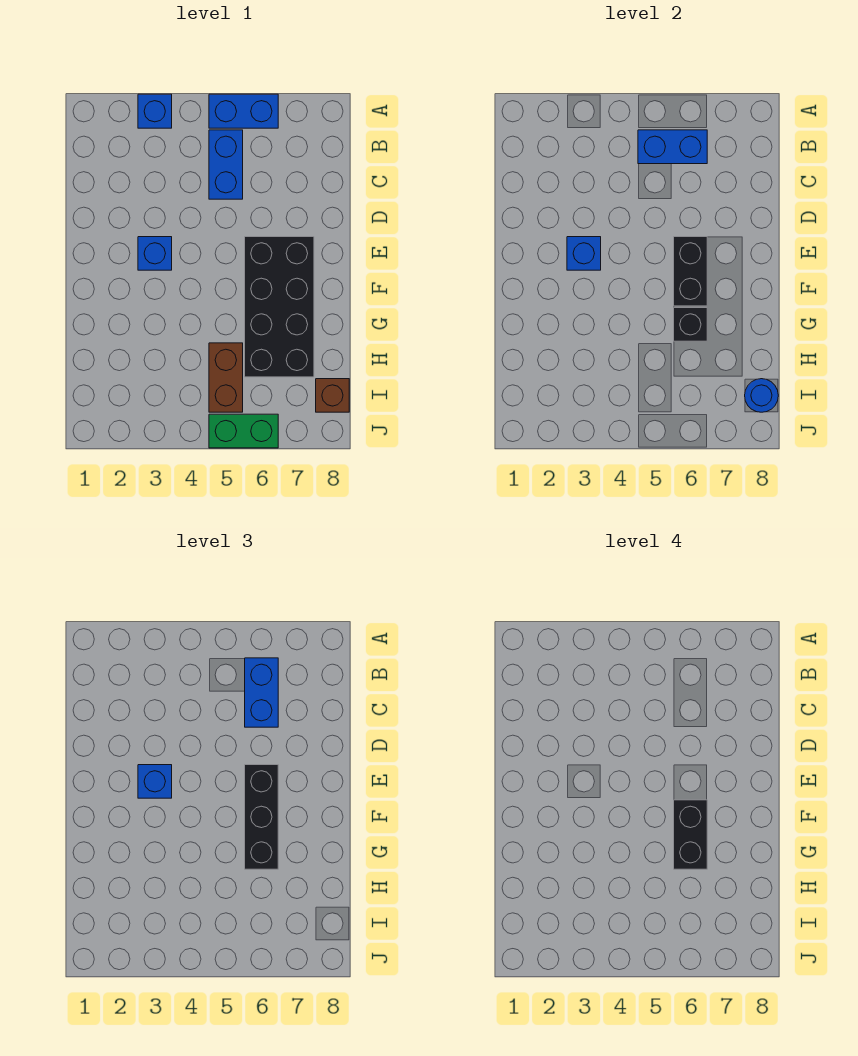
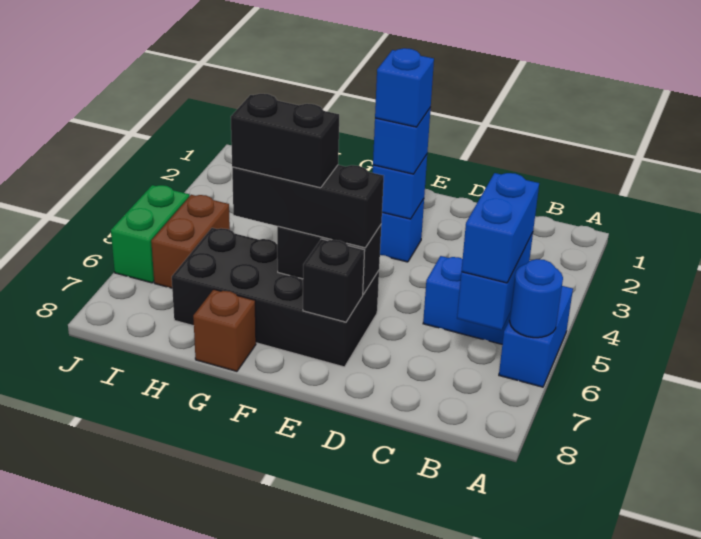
blue brick A3 level 1 -> blue brick E3 level 4
blue brick B6:C6 level 3 -> blue brick B5:B6 level 3
black brick G6 level 2 -> black brick E7 level 2
brown brick H5:I5 level 1 -> brown brick I5:I6 level 1
brown brick I8 level 1 -> brown brick G8 level 1
blue round brick I8 level 2 -> blue round brick A6 level 2

